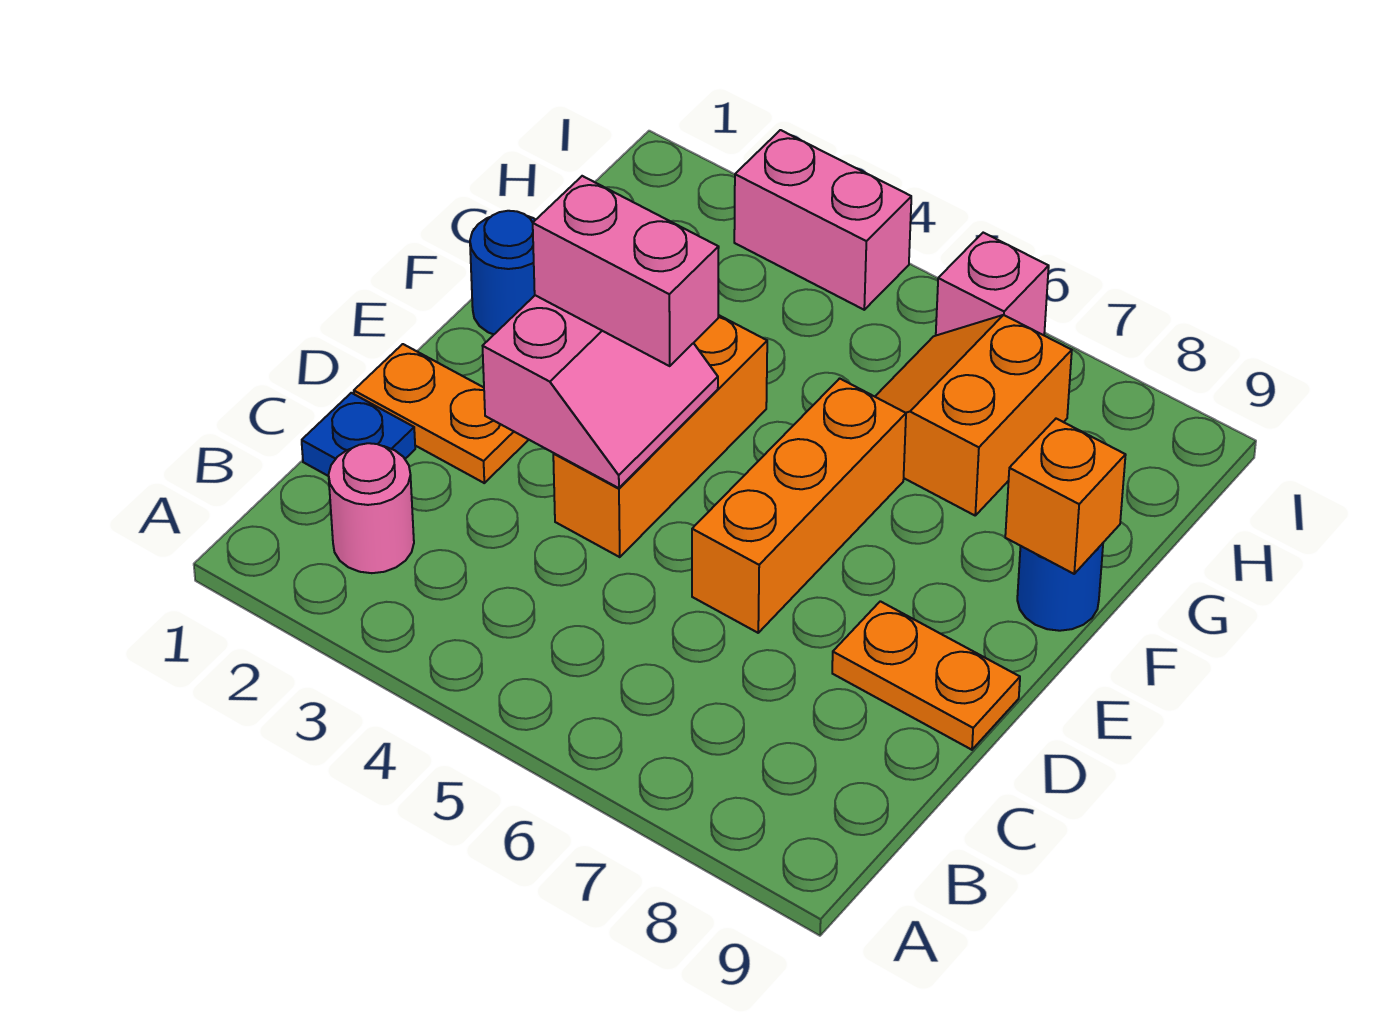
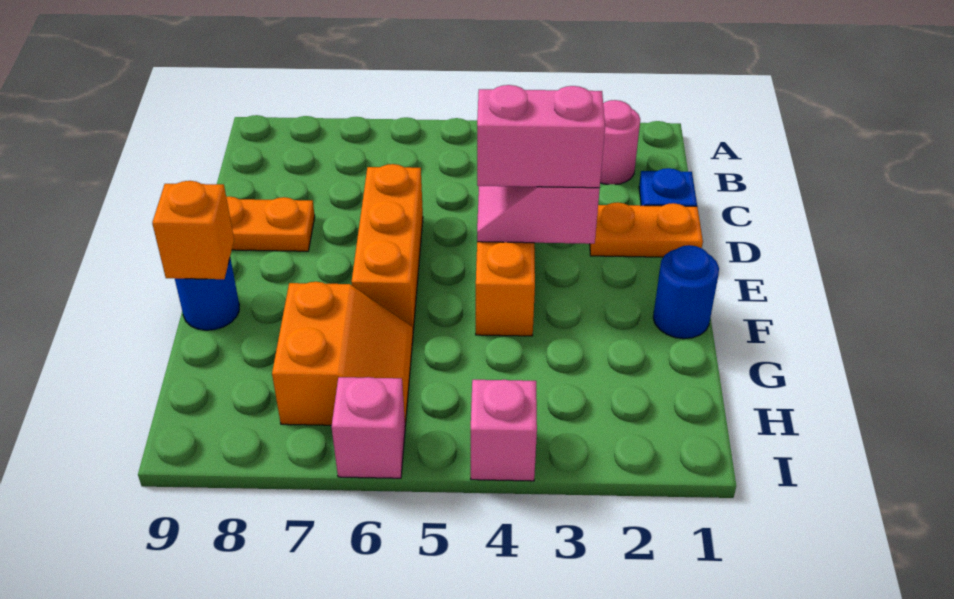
pink brick I3:I4 level 1 -> pink brick I4 level 1

